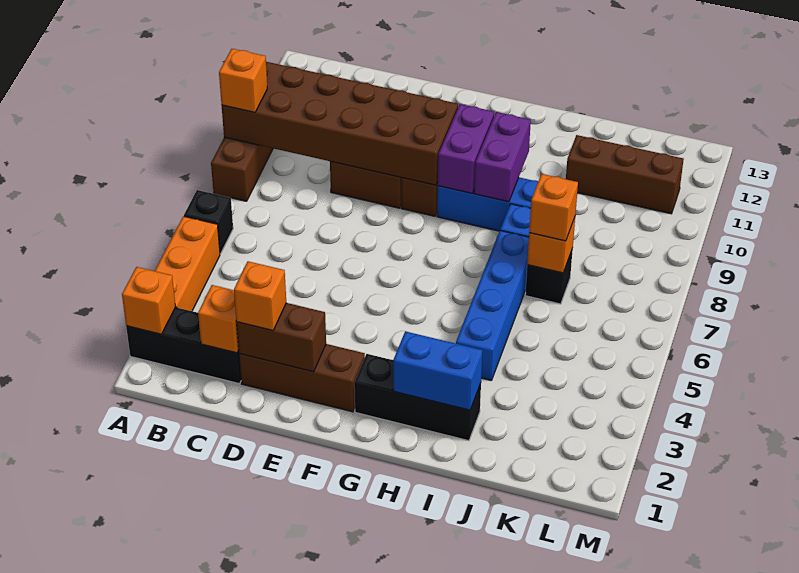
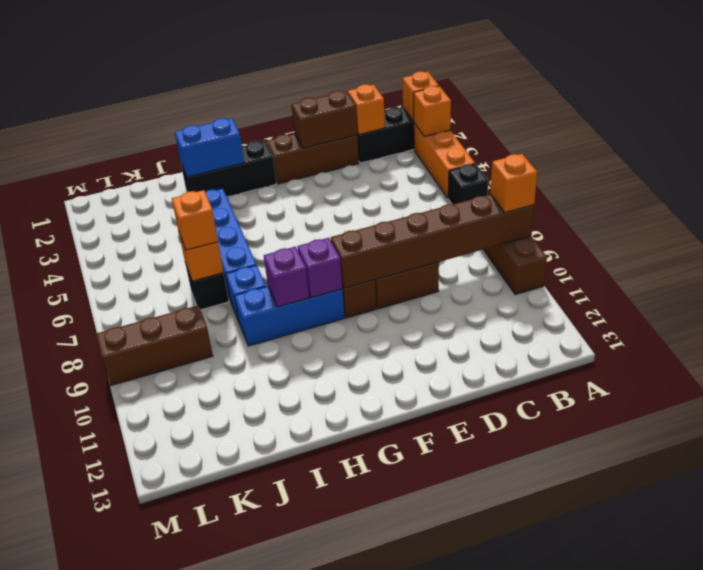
brown brick A9:F10 level 2 -> brown brick A9:F9 level 2
orange brick D2 level 3 -> orange brick A3 level 2
purple brick G9:G10 level 2 -> purple brick G9 level 2
purple brick H9:H10 level 2 -> purple brick H9 level 2
brown brick J11:L11 level 1 -> brown brick K9:M9 level 1

